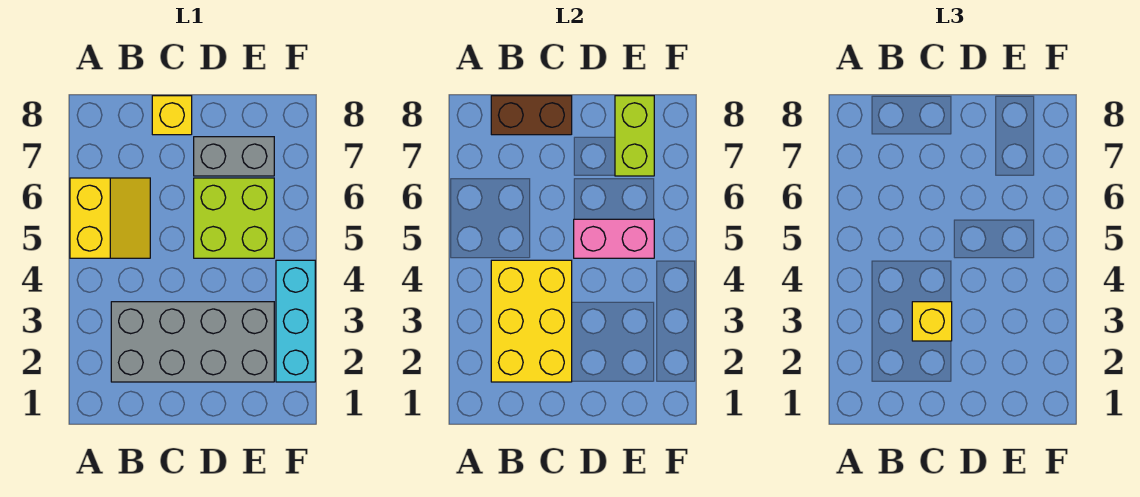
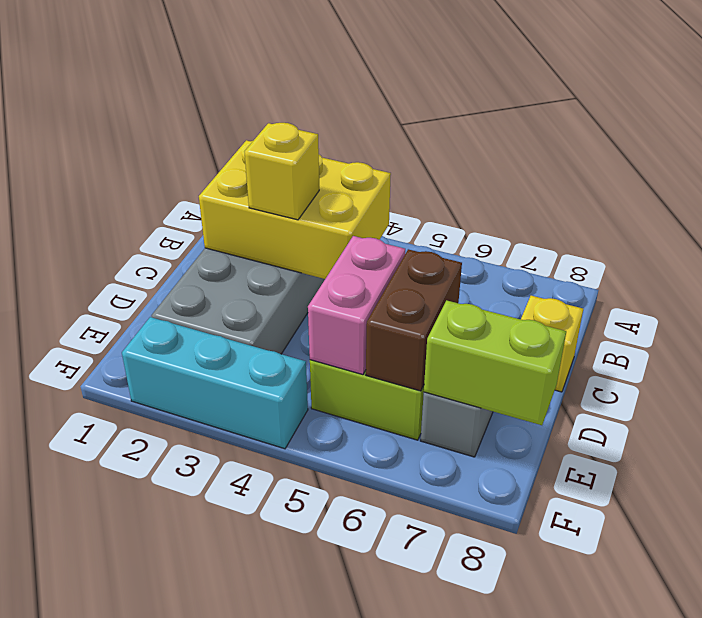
yellow slope A5:B6 level 1 top A -> none
brown brick B8:C8 level 2 -> brown brick D6:E6 level 2

